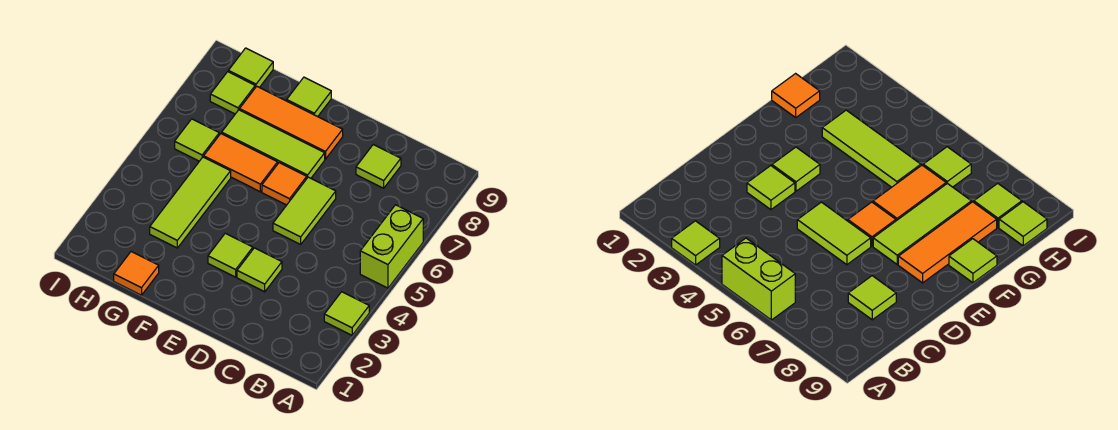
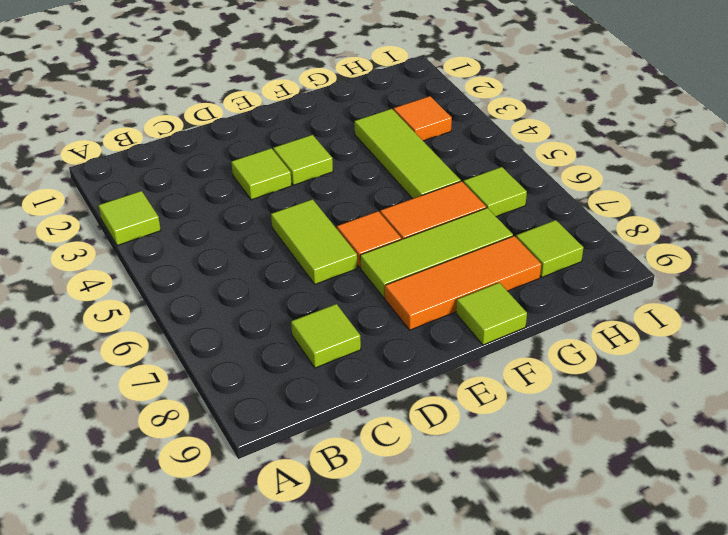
lime brick A5:A6 level 1 -> none
orange tile G1 level 1 -> orange tile H3 level 1
lime tile H9 level 1 -> none

